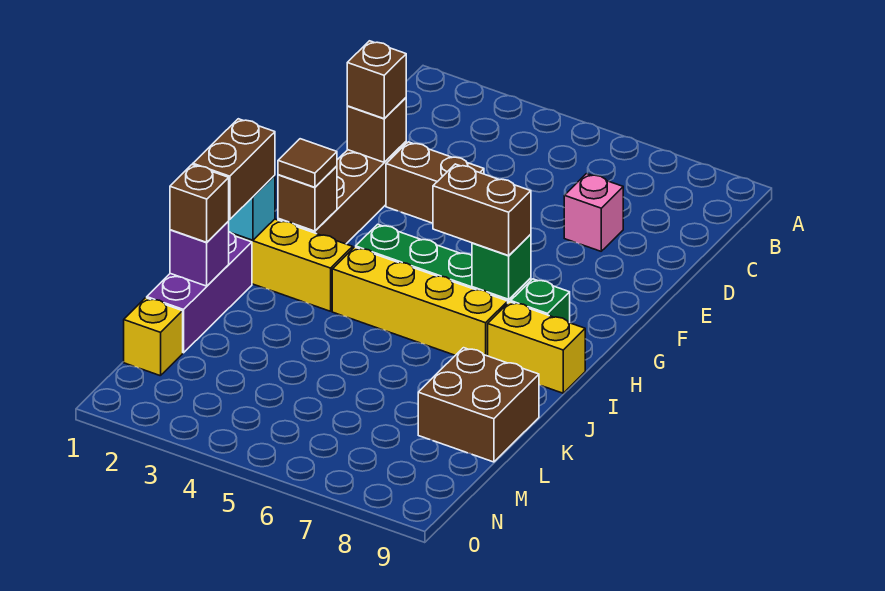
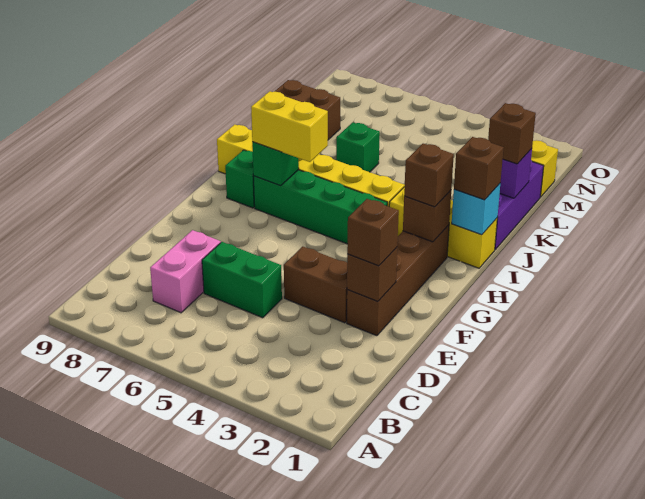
none -> green brick D5:D6 level 1
pink brick D7 level 1 -> pink brick C7:D7 level 1
brown tile H2 level 3 -> brown brick H2 level 3
brown brick H6:H7 level 3 -> yellow brick H6:H7 level 3
brown brick I1:J1 level 3 -> brown brick I1 level 3
none -> green brick K6 level 1

